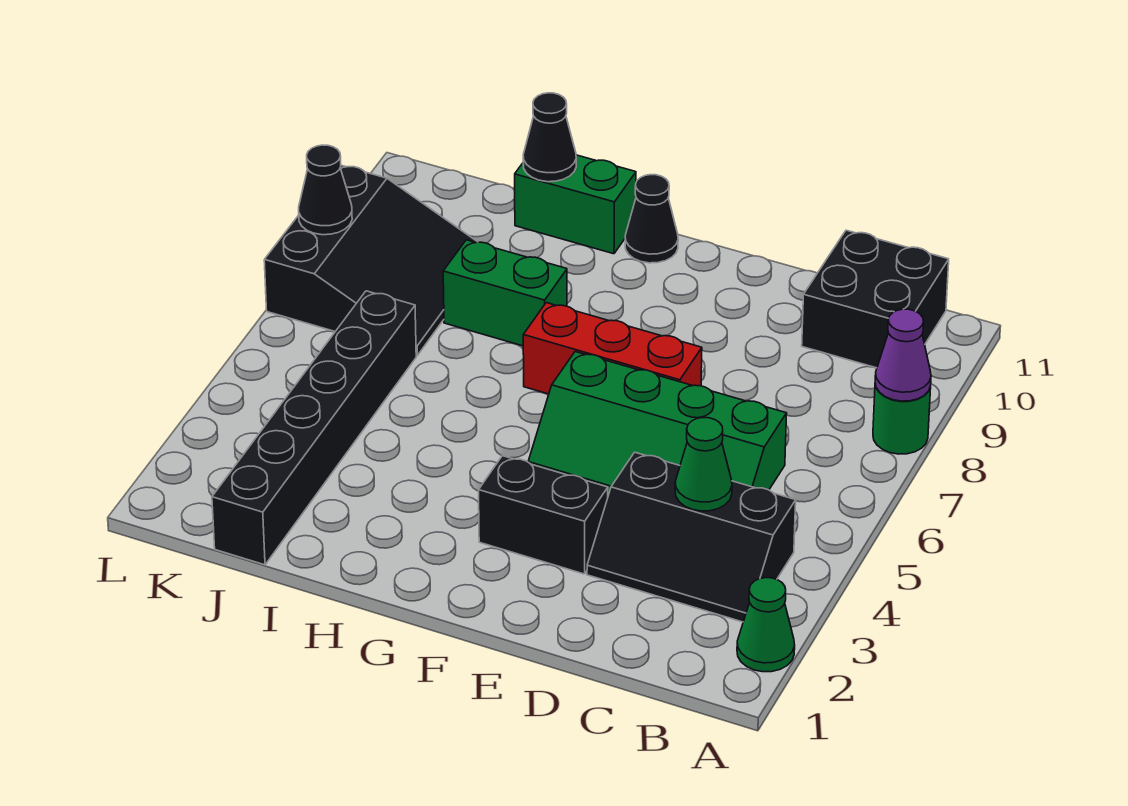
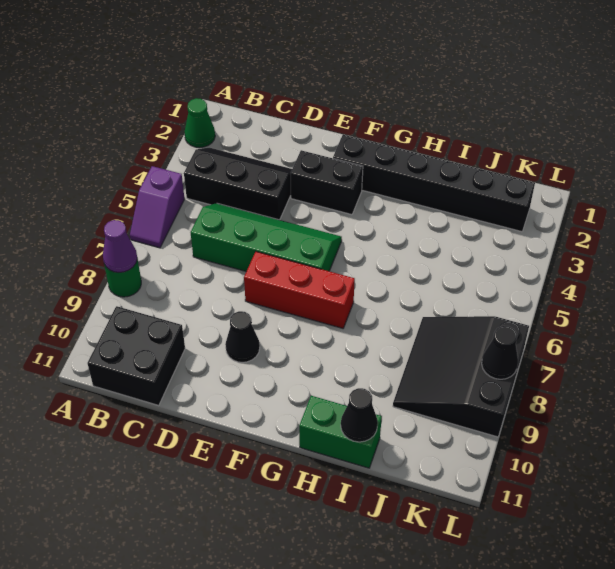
none -> purple slope A5:A6 level 1 top 5
green cone C4 level 2 -> none
black cone G11 level 1 -> black cone E9 level 1
green brick H8:I8 level 1 -> none
black brick J1:J6 level 1 -> black brick F2:K2 level 1

